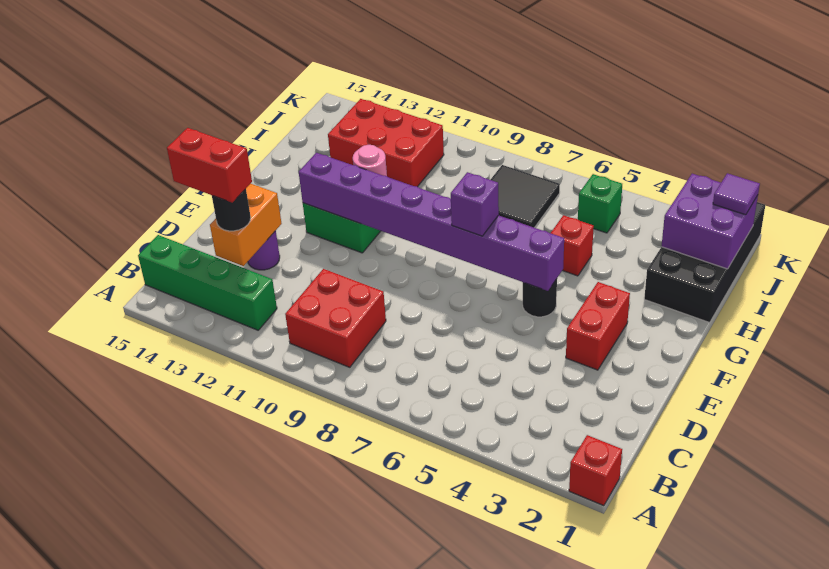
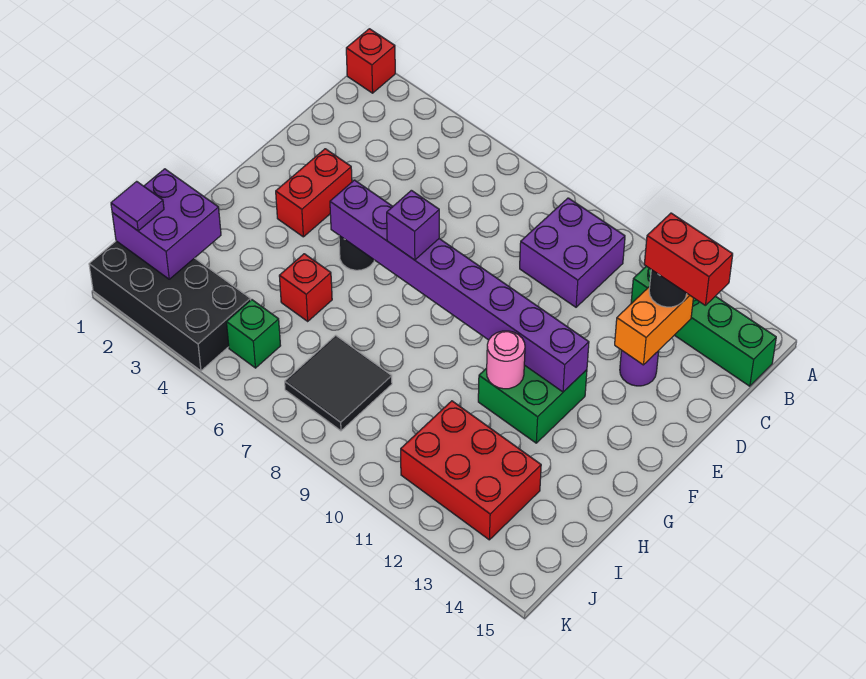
red brick B9:C10 level 1 -> purple brick B9:C10 level 1
black brick H1:K2 level 1 -> black brick J1:K4 level 1

